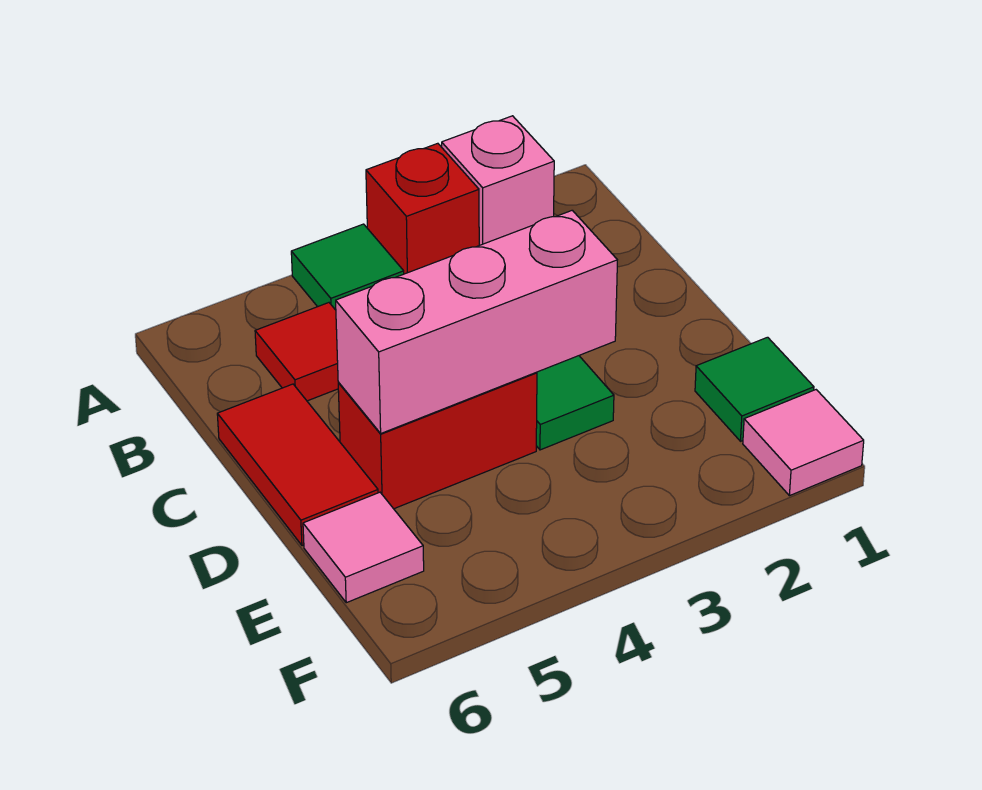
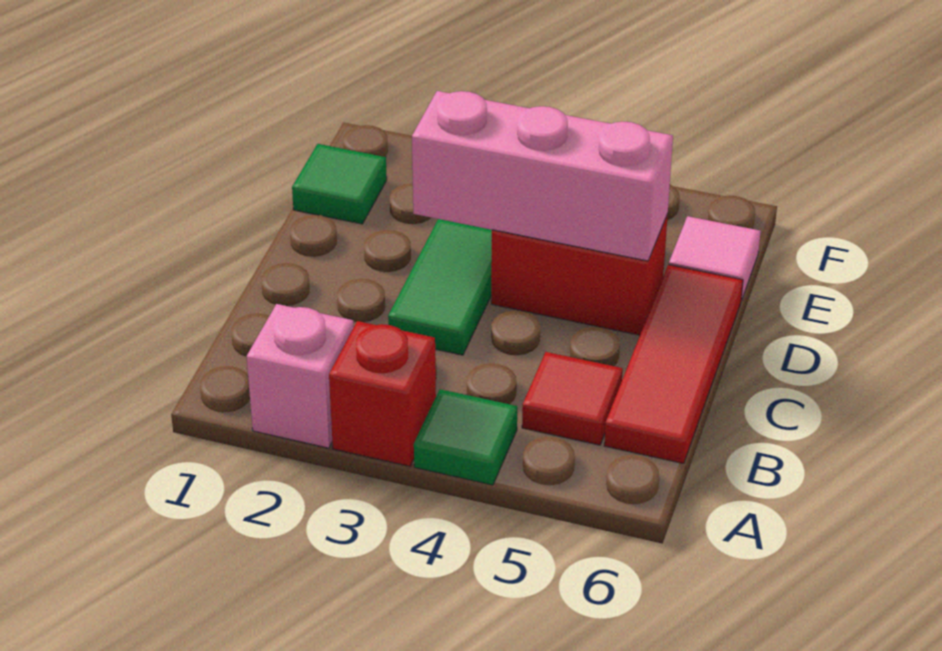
red tile C6:D6 level 1 -> red tile B6:D6 level 1
pink tile F1 level 1 -> none

